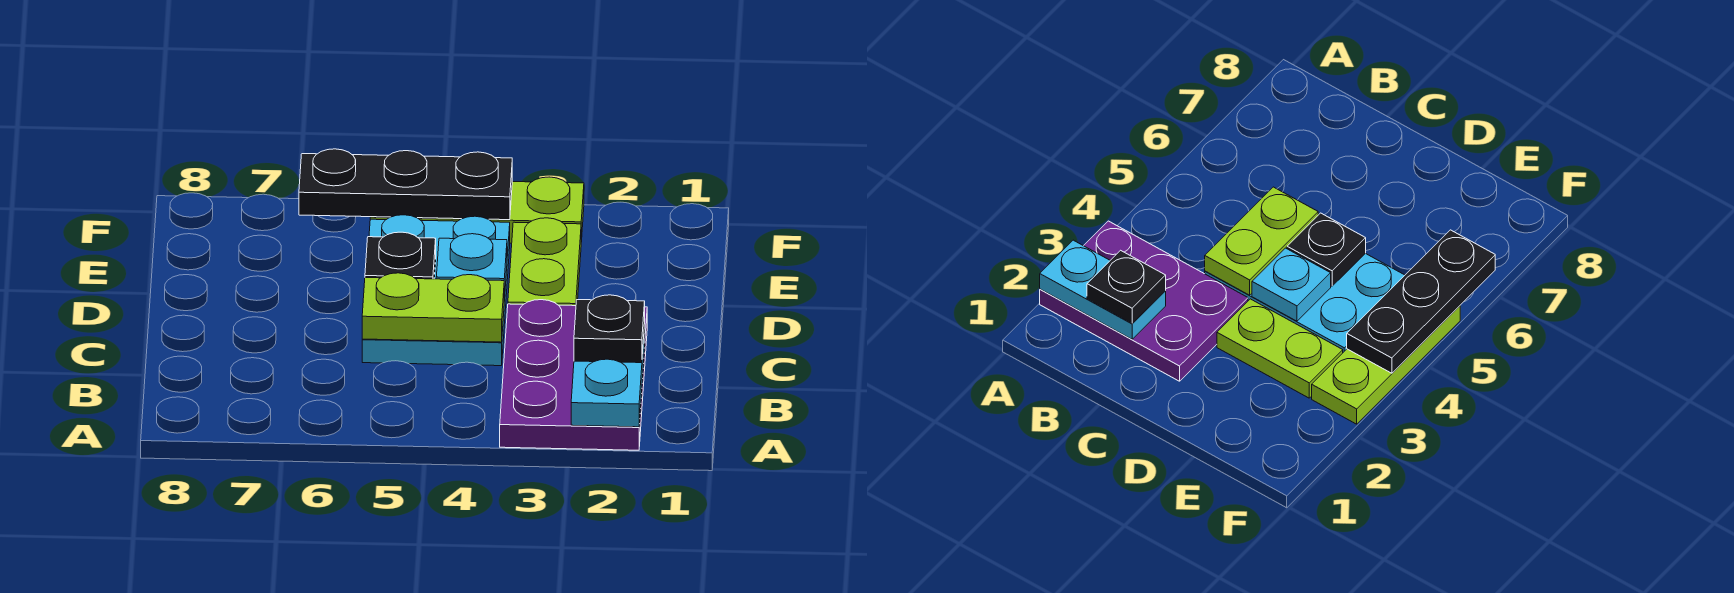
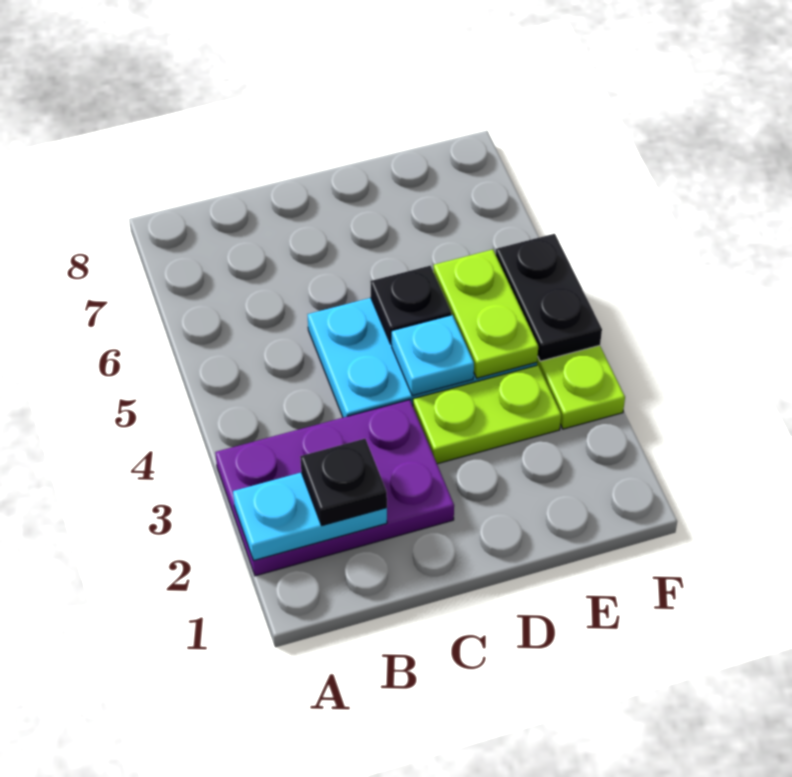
lime plate C4:C5 level 2 -> lime plate E4:E5 level 2
black plate F4:F6 level 2 -> black plate F4:F5 level 2

